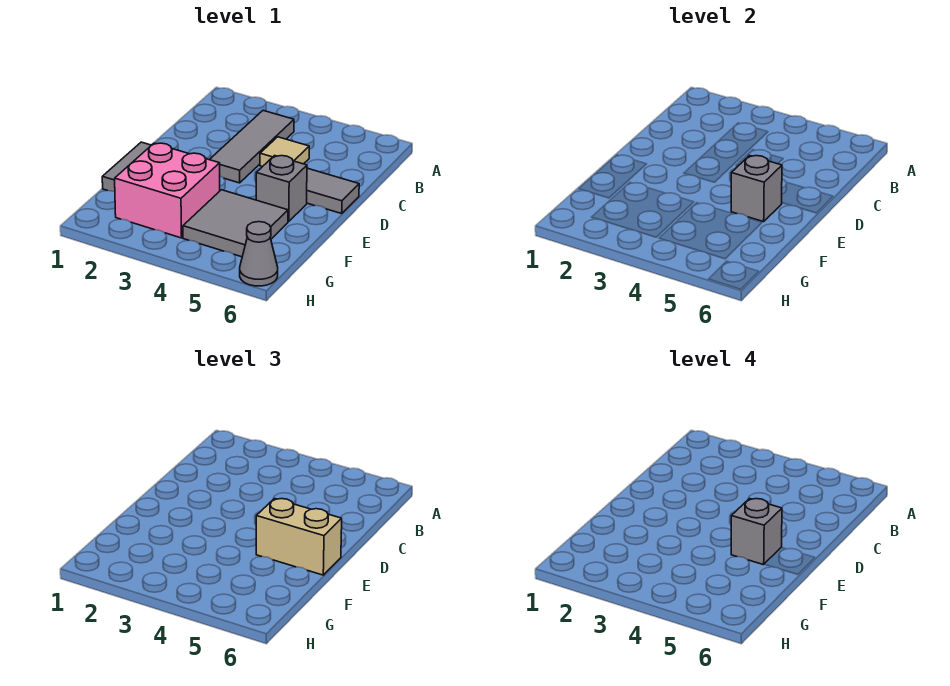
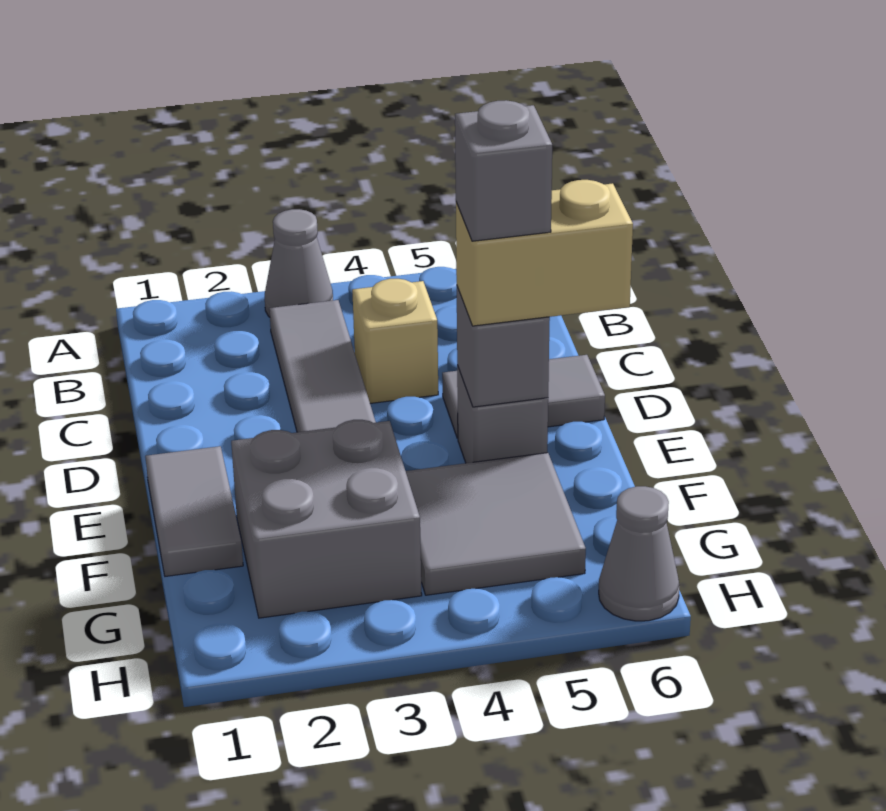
none -> grey cone A3 level 1
tan tile C4 level 1 -> tan brick C4 level 1
pink brick F2:G3 level 1 -> grey brick F2:G3 level 1

